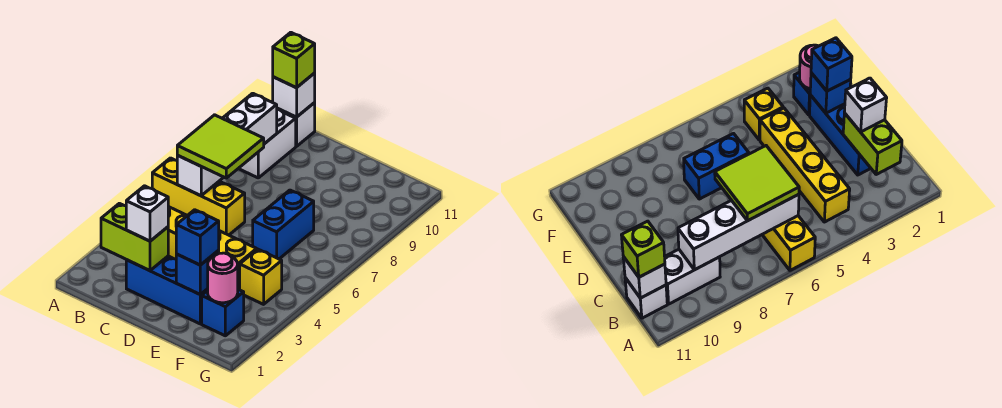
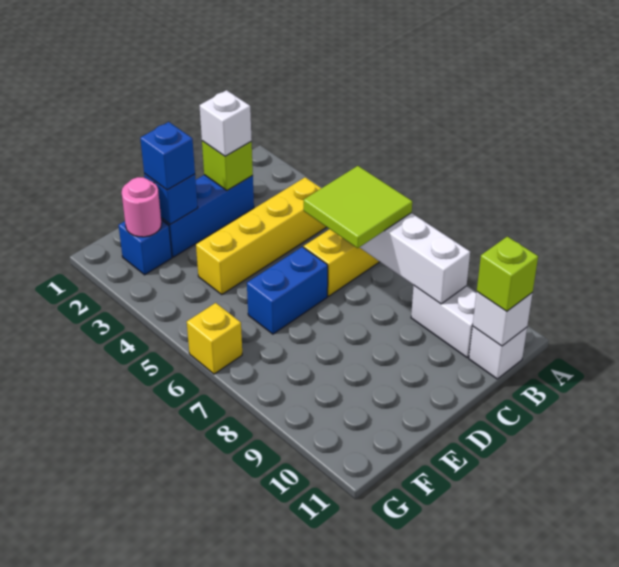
lime brick B2:C2 level 2 -> lime brick C2 level 2
blue brick E6:E7 level 1 -> blue brick D6:E6 level 1
yellow brick F4 level 1 -> yellow brick G6 level 1

